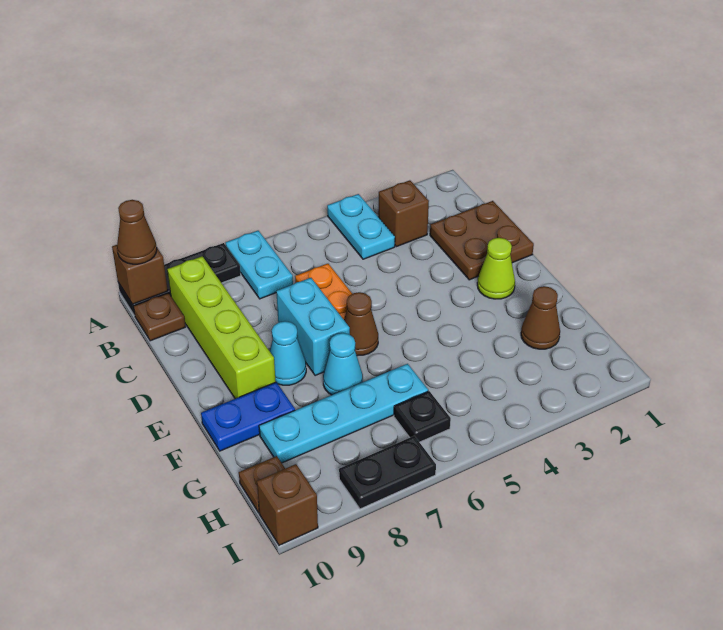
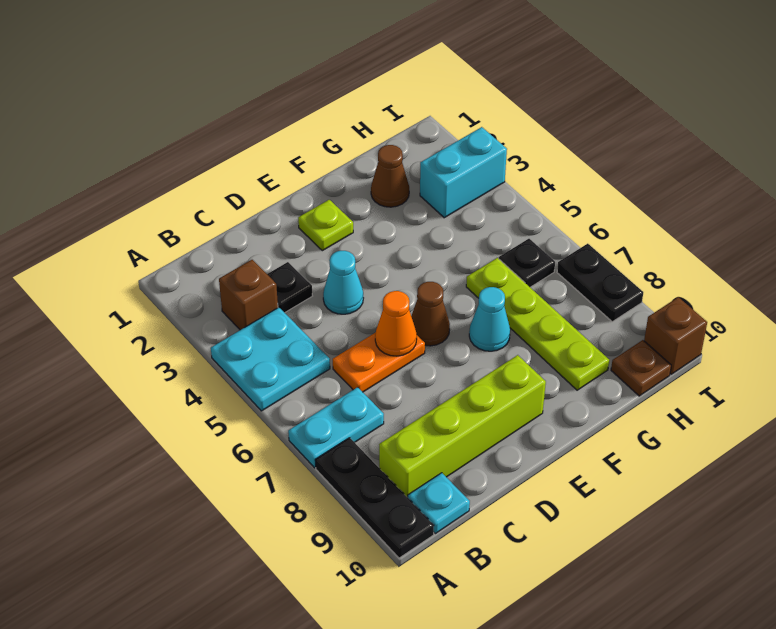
cyan plate A4:B4 level 1 -> cyan plate A4:B5 level 1
brown brick A10 level 2 -> none
brown cone A10 level 3 -> none
brown plate B10 level 1 -> cyan plate B10 level 1
brown plate C1:D2 level 1 -> none
none -> black plate C3 level 1
none -> orange cone D6 level 2
cyan brick D7:E7 level 1 -> cyan brick H3:I3 level 1
lime cone E2 level 1 -> lime plate E2 level 1
cyan cone E8 level 1 -> cyan cone D4 level 1
blue plate F9:F10 level 1 -> none
cyan plate G6:G9 level 1 -> lime plate G6:G9 level 1

